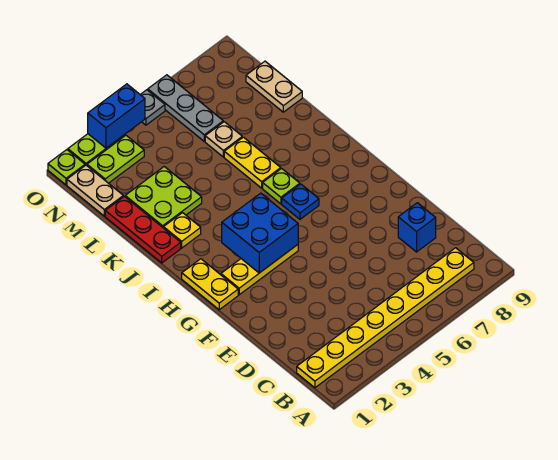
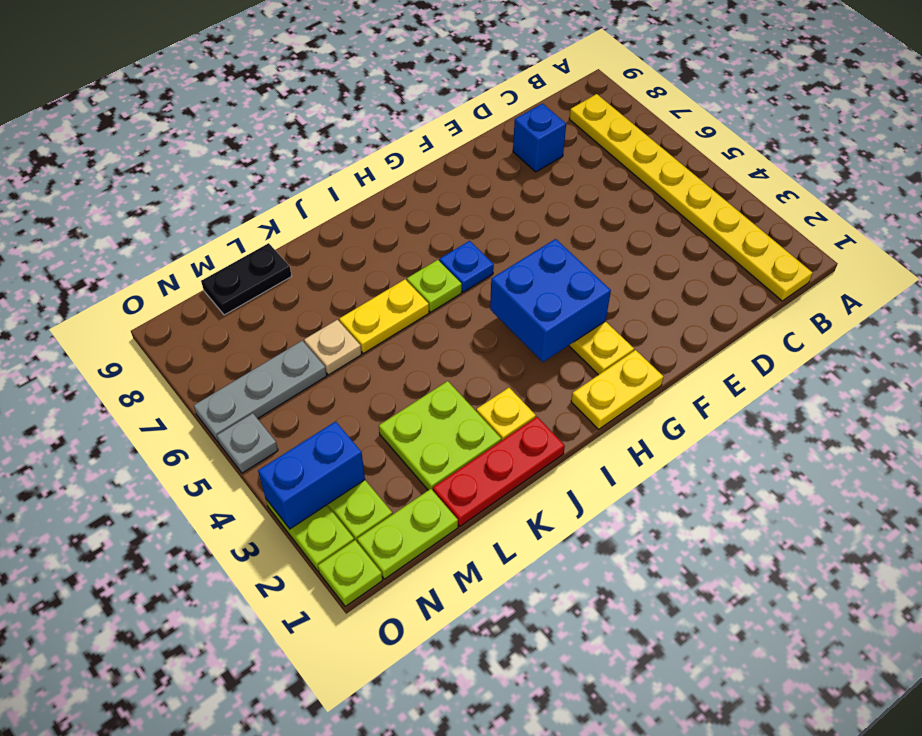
tan plate L9:M9 level 1 -> black plate L9:M9 level 1
tan plate M1:N1 level 1 -> lime plate M1:N1 level 1
blue brick O3:O4 level 2 -> blue brick N3:O3 level 2

